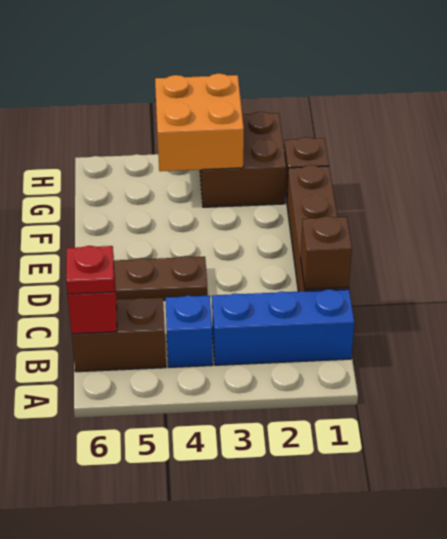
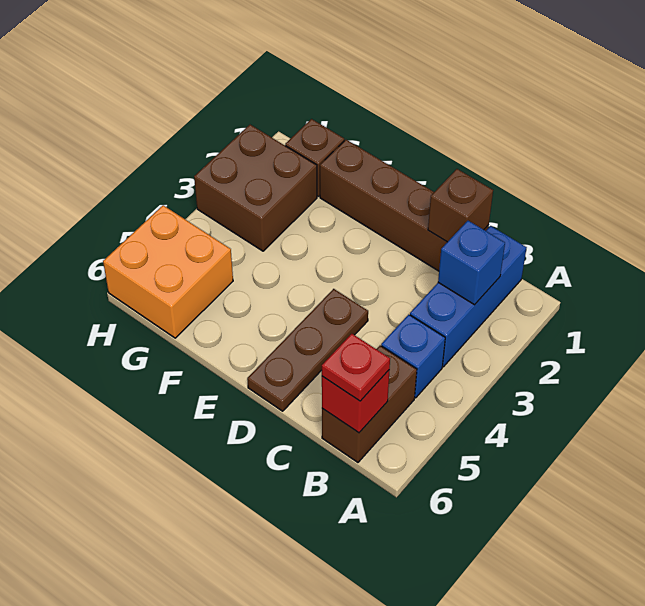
none -> blue brick B2 level 2
orange brick G3:H4 level 2 -> orange brick G5:H6 level 1

